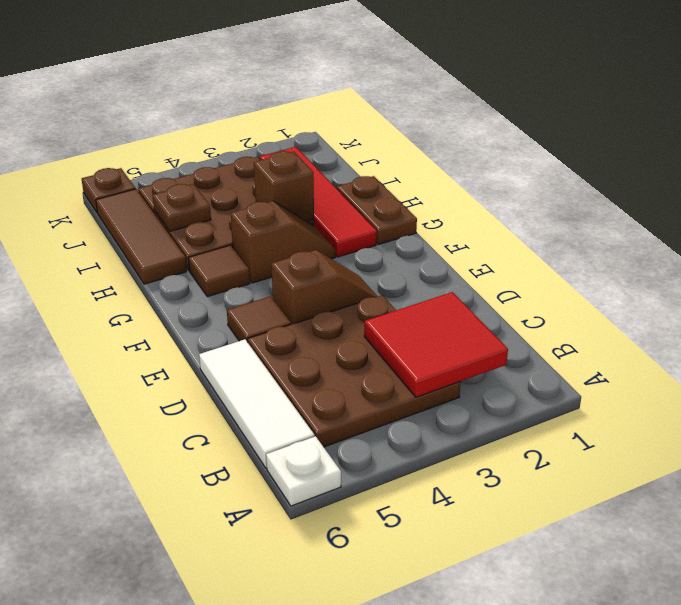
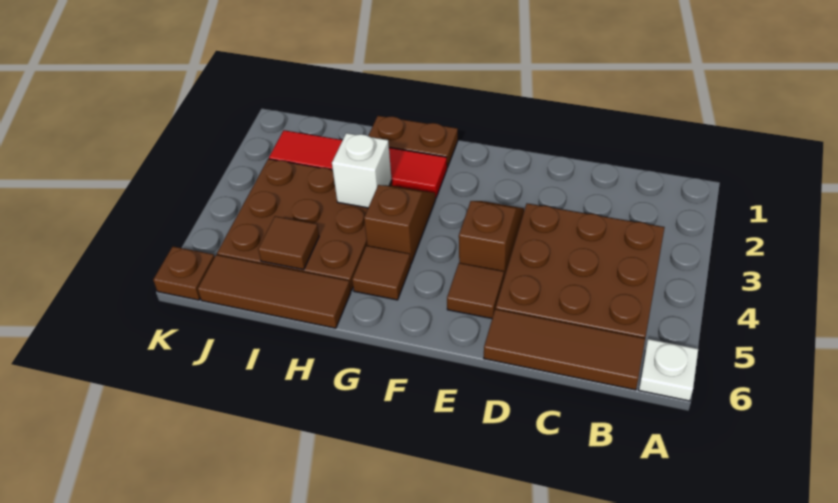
red tile B2:C3 level 2 -> none
white tile B6:D6 level 1 -> brown tile B6:D6 level 1
brown brick H3 level 2 -> white brick H3 level 2
brown plate I5 level 2 -> brown tile I5 level 2

